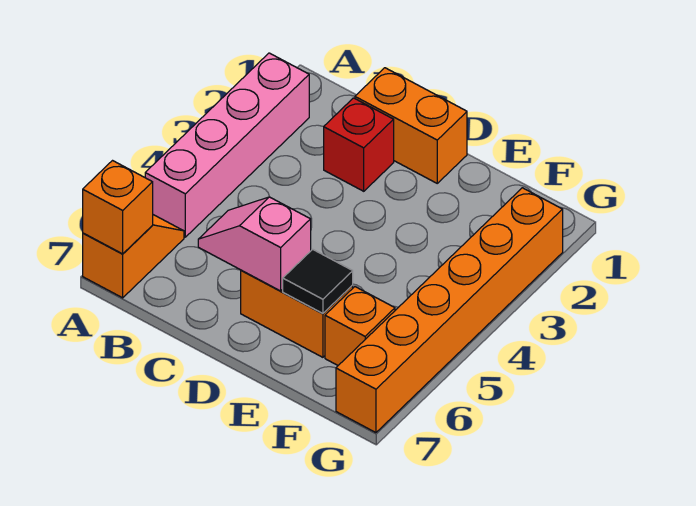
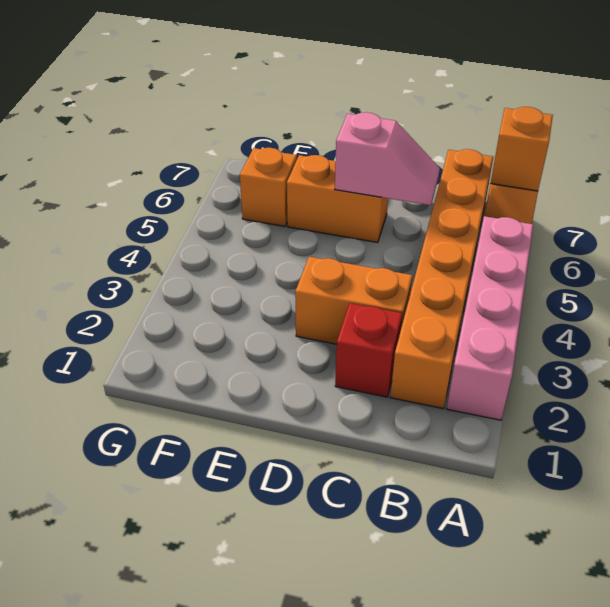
orange brick C1:D1 level 1 -> orange brick C3:D3 level 1
black tile E6 level 2 -> none
orange brick G2:G7 level 1 -> orange brick B2:B7 level 1

